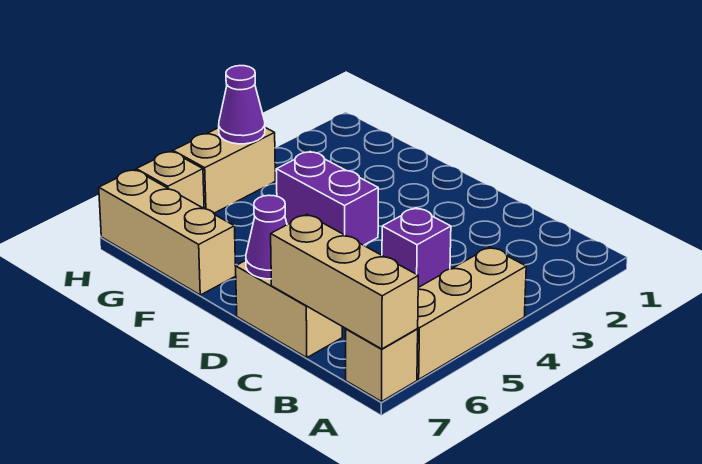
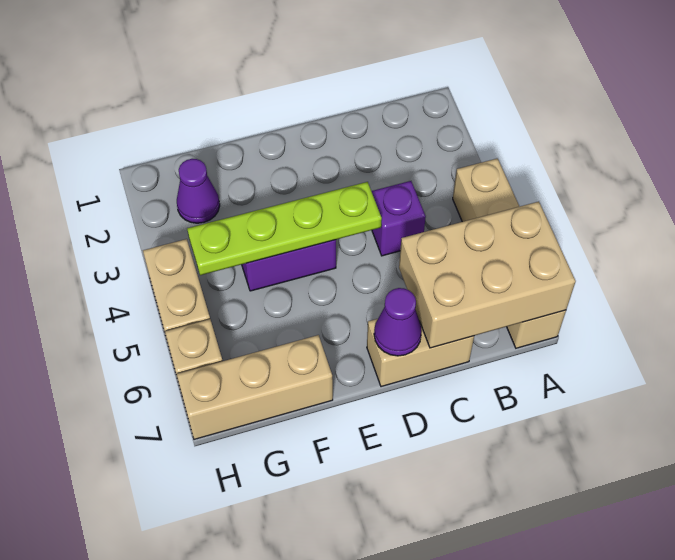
tan brick A7:C7 level 2 -> tan brick A6:C7 level 2
none -> lime plate D4:G4 level 2
purple cone H4 level 2 -> purple cone G2 level 1

